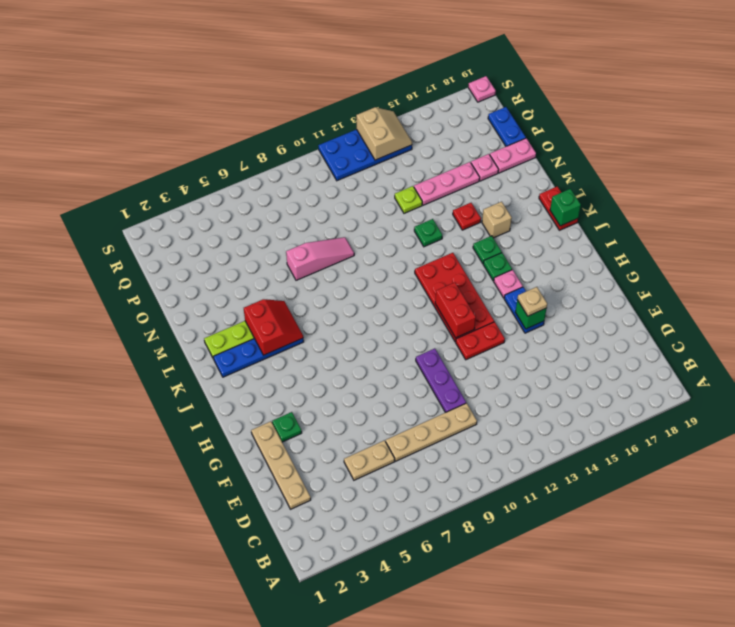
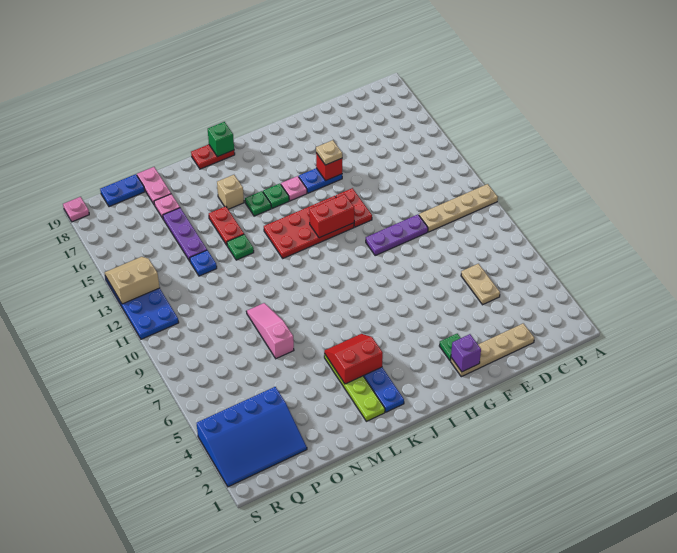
tan plate D7:D10 level 1 -> tan plate A10:D10 level 1
none -> purple brick G2 level 2
green brick G15 level 2 -> red brick G15 level 2
red plate M15 level 1 -> red plate M14:M15 level 1
lime plate O13 level 1 -> blue plate O13 level 1
pink plate O14:O16 level 1 -> purple plate O14:O16 level 1
none -> blue slope P2:S4 level 1 top 4

